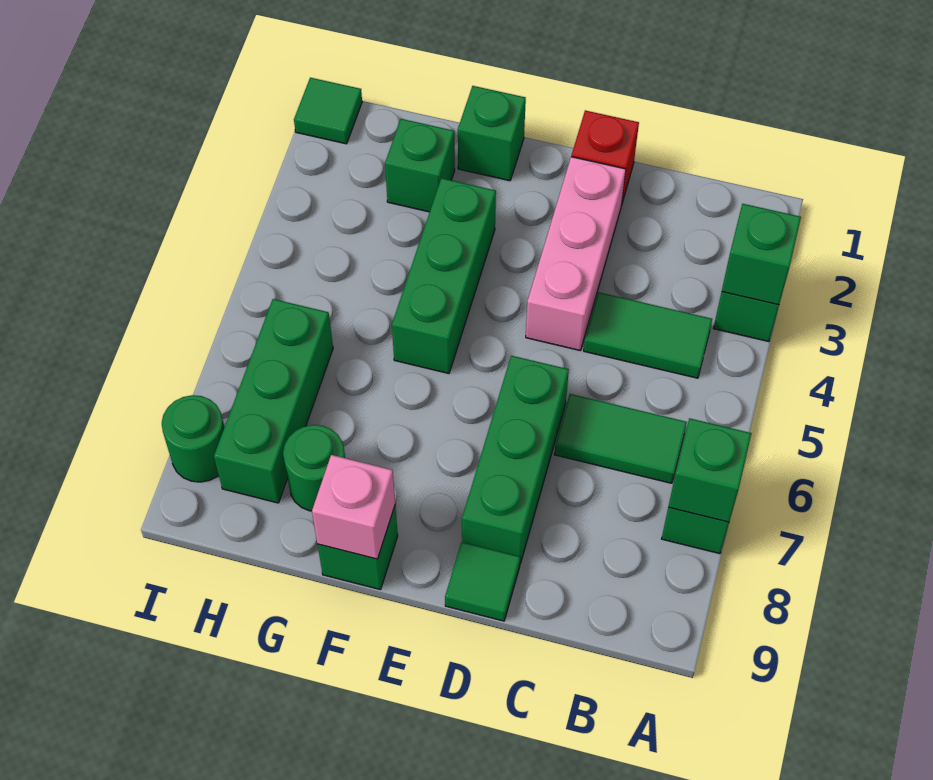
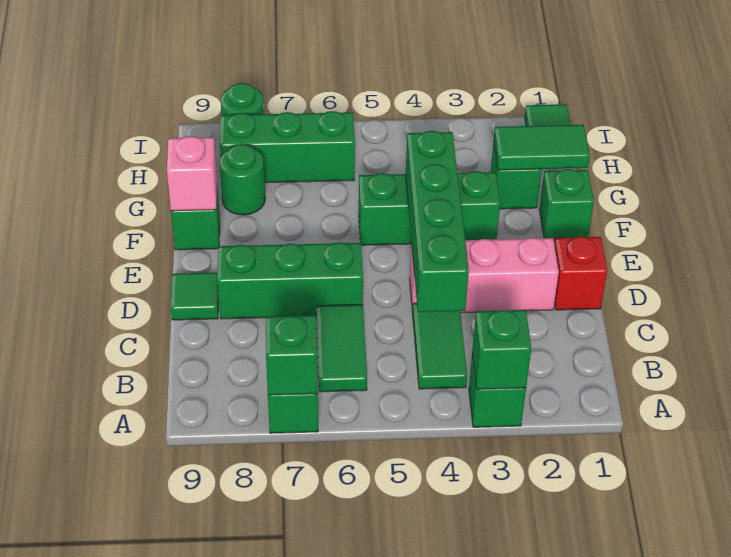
none -> green brick C4:F4 level 2
none -> green tile G1:G2 level 2

